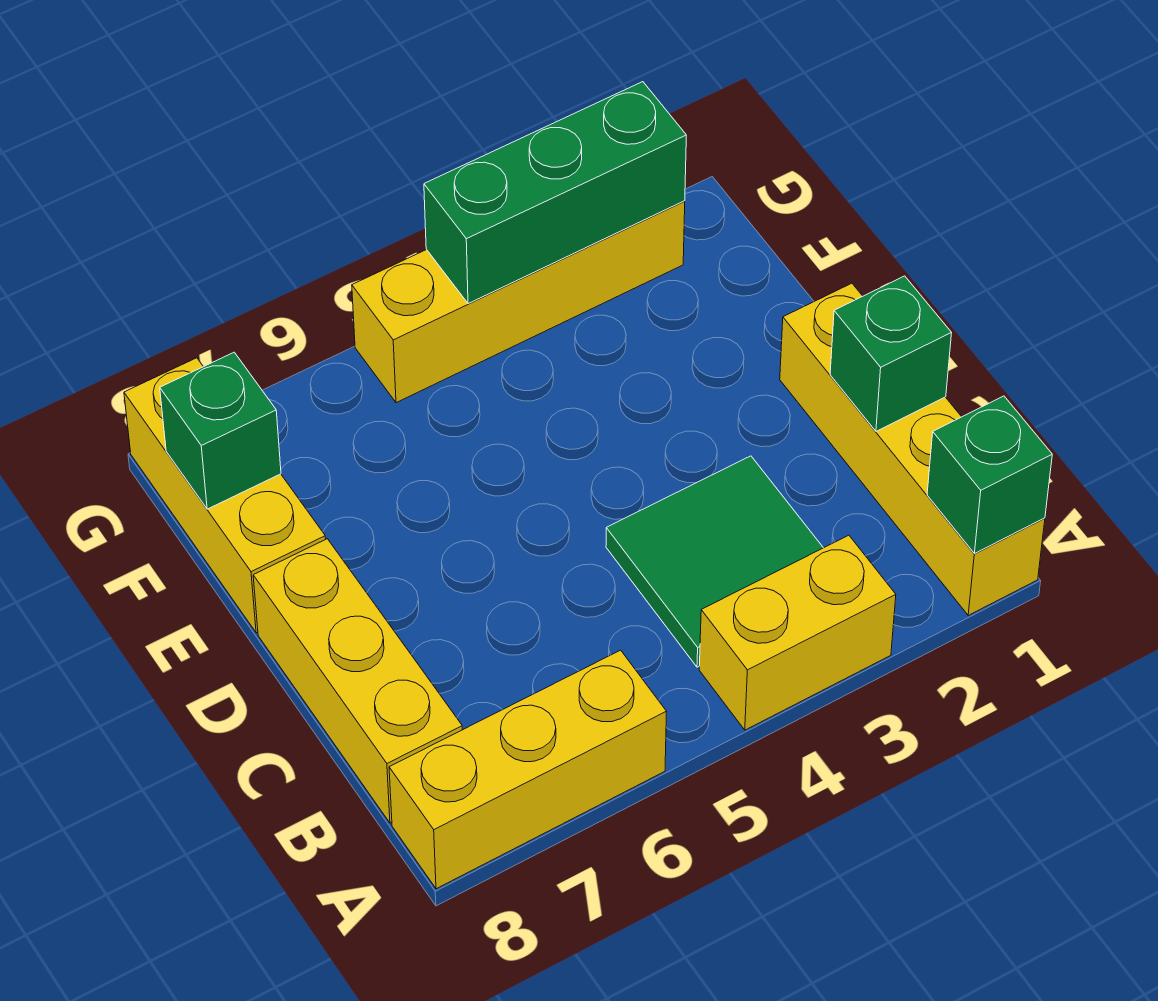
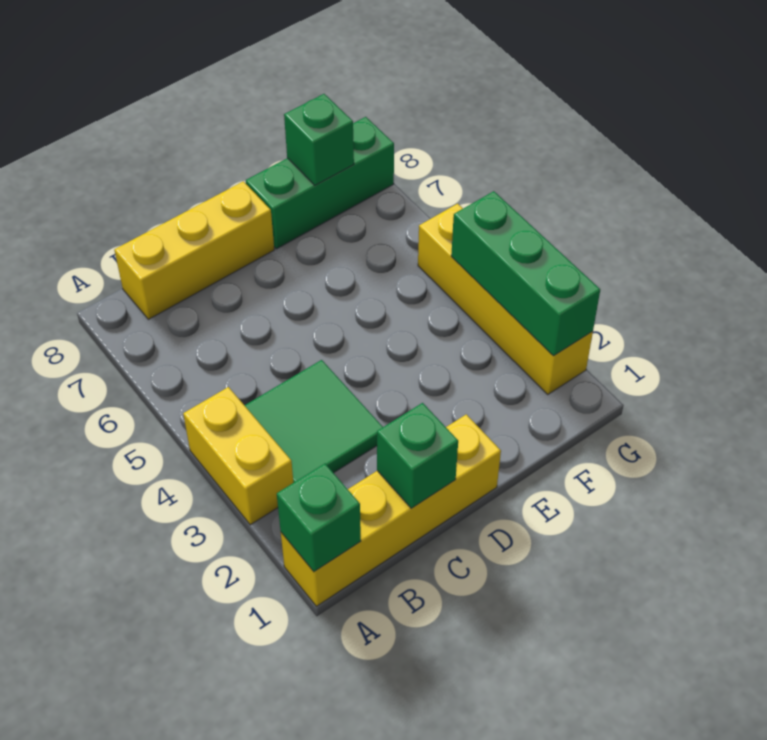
yellow brick A6:A8 level 1 -> none
yellow brick E8:G8 level 1 -> green brick E8:G8 level 1

